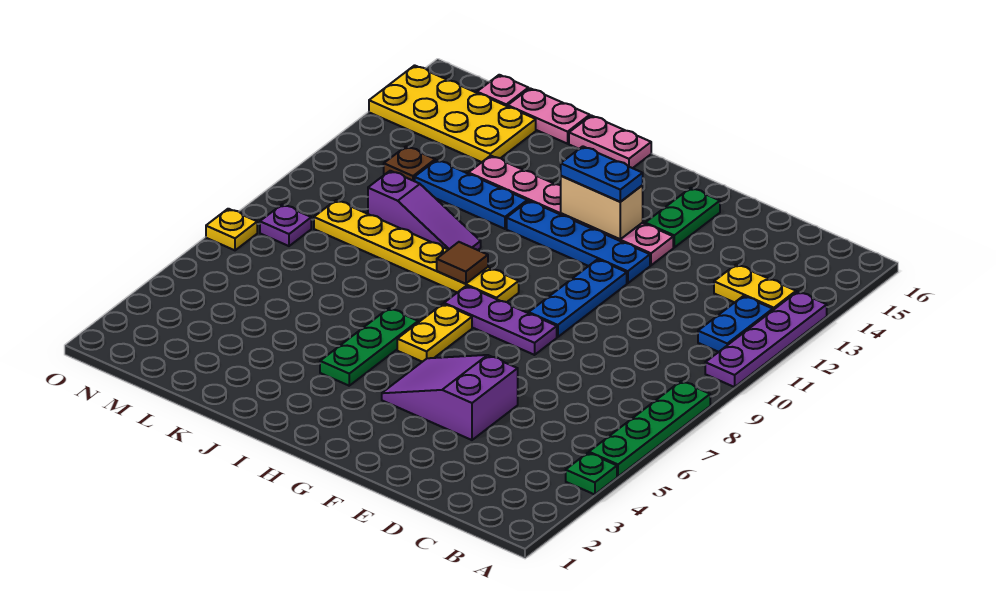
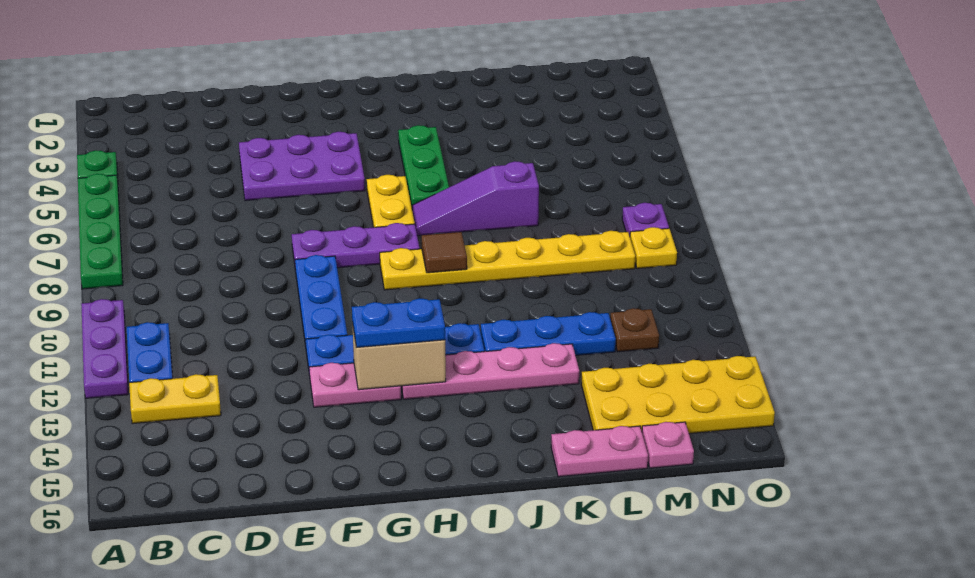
purple plate A10:A13 level 1 -> purple plate A10:A12 level 1
purple slope E4:G5 level 1 top E -> purple plate E4:G5 level 1
green plate F14:F15 level 1 -> none
pink plate I16:J16 level 1 -> none
purple slope J10:L10 level 1 top L -> purple slope I7:K7 level 1 top K
yellow plate O7 level 1 -> yellow plate N9 level 1

